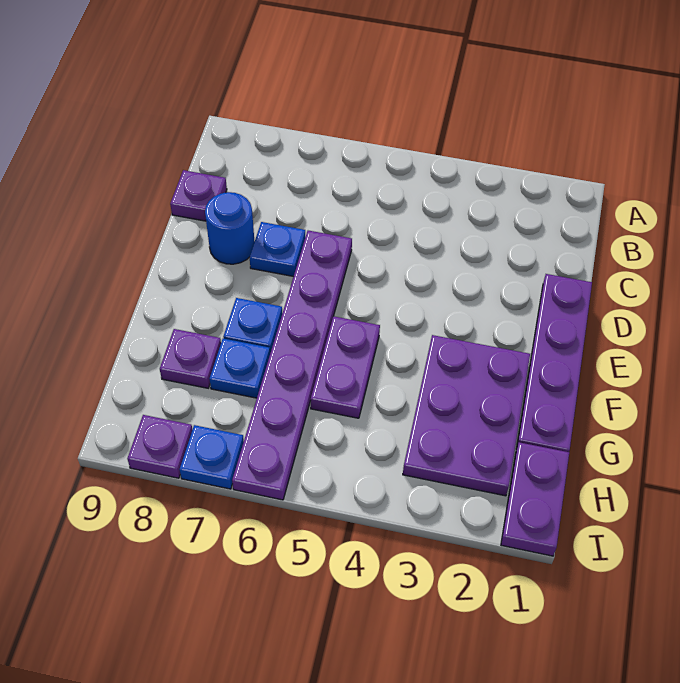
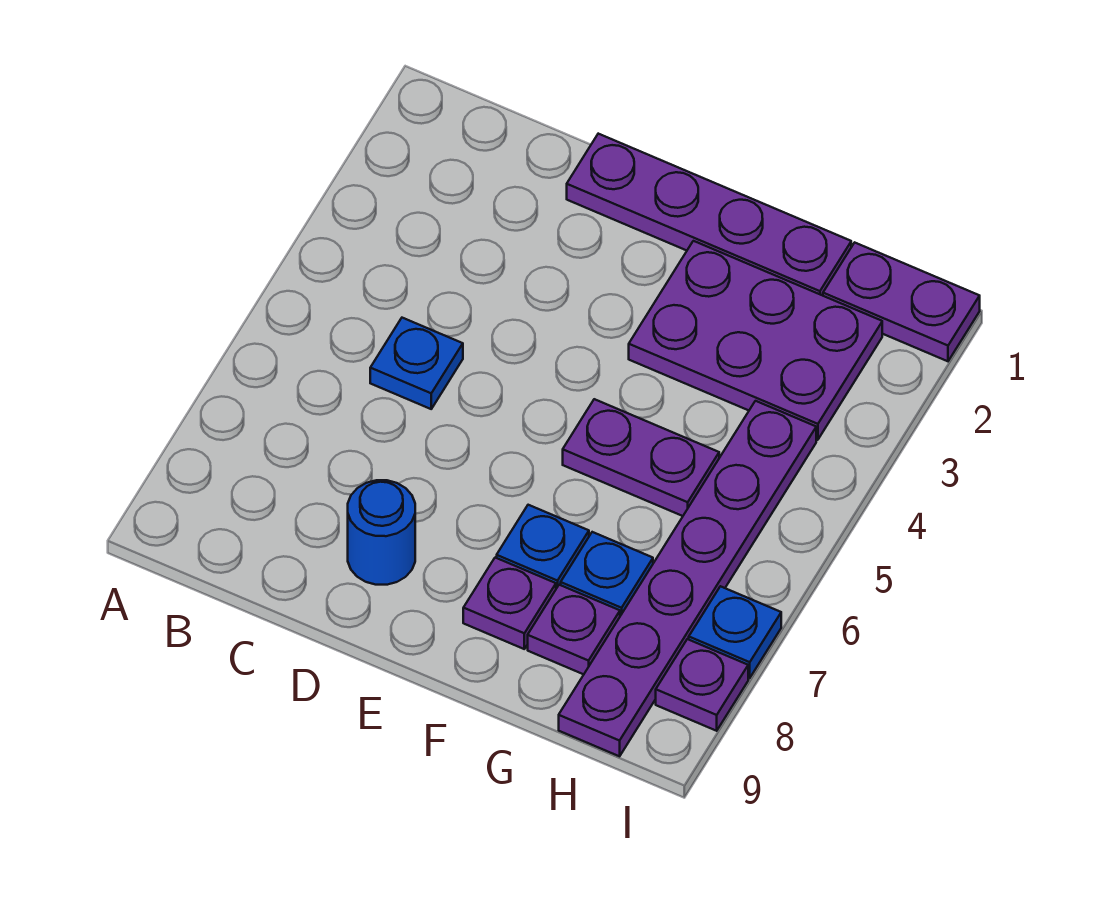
purple plate C9 level 1 -> purple plate F8 level 1
purple plate D6:I6 level 1 -> purple plate H4:H9 level 1
blue plate D7 level 1 -> blue plate C5 level 1

